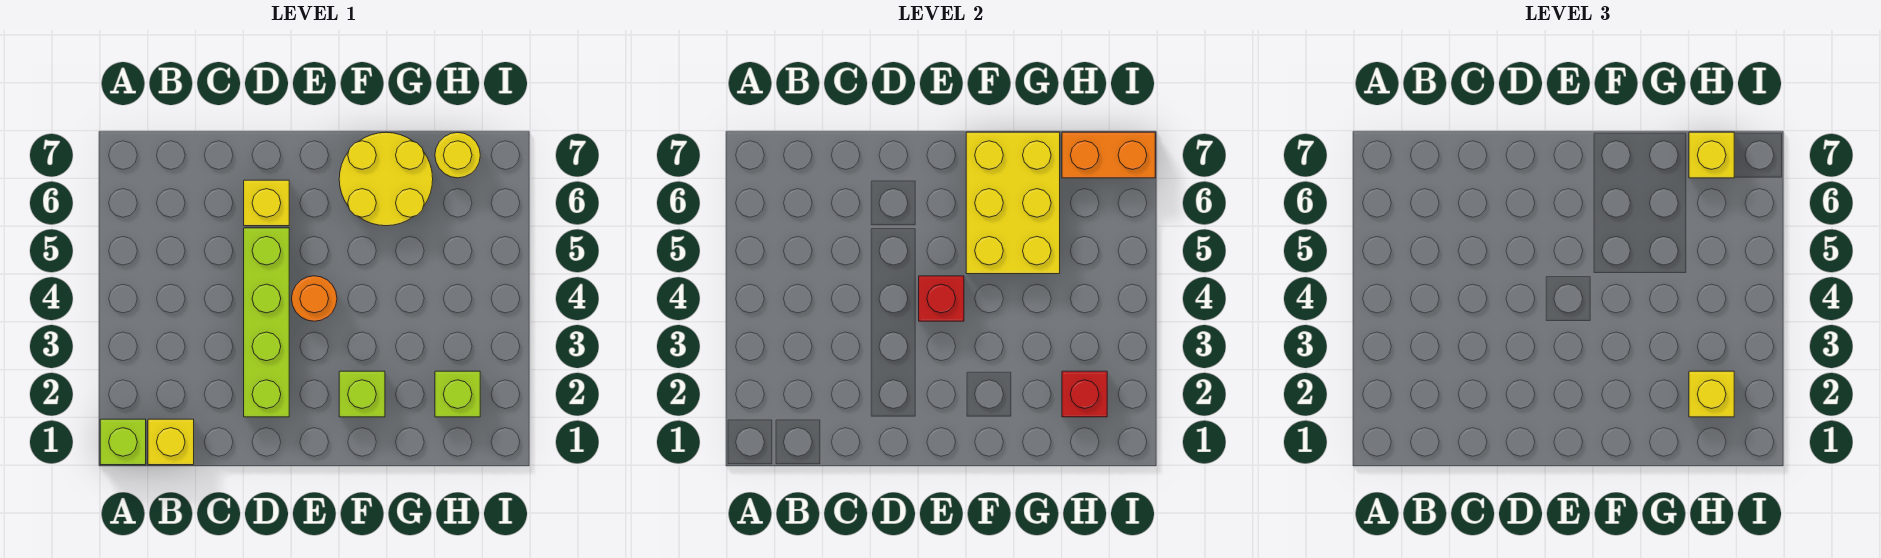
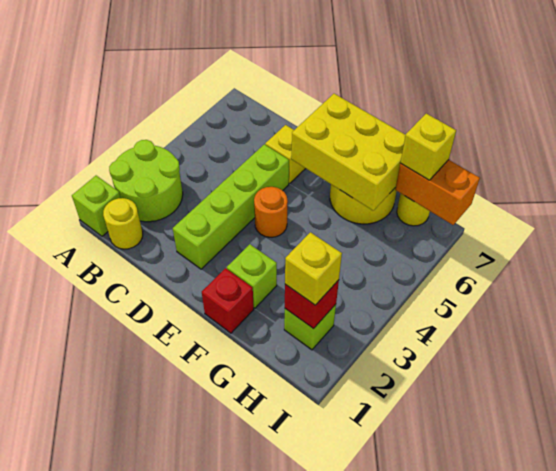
none -> lime round brick A2:B3 level 1
yellow brick B1 level 1 -> yellow round brick B1 level 1
red brick E4 level 2 -> red brick F1 level 1
yellow brick F5:G7 level 2 -> yellow brick E6:G7 level 2

